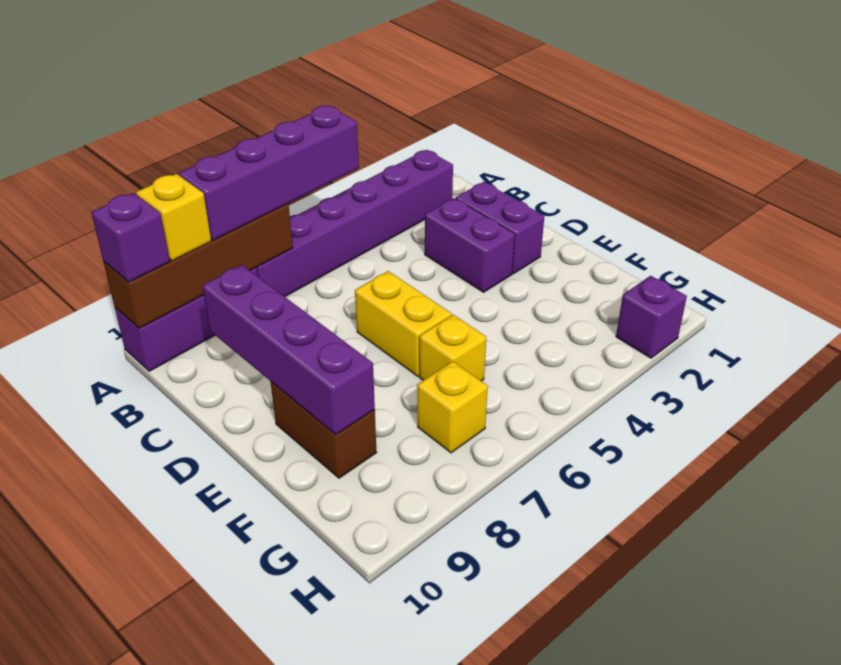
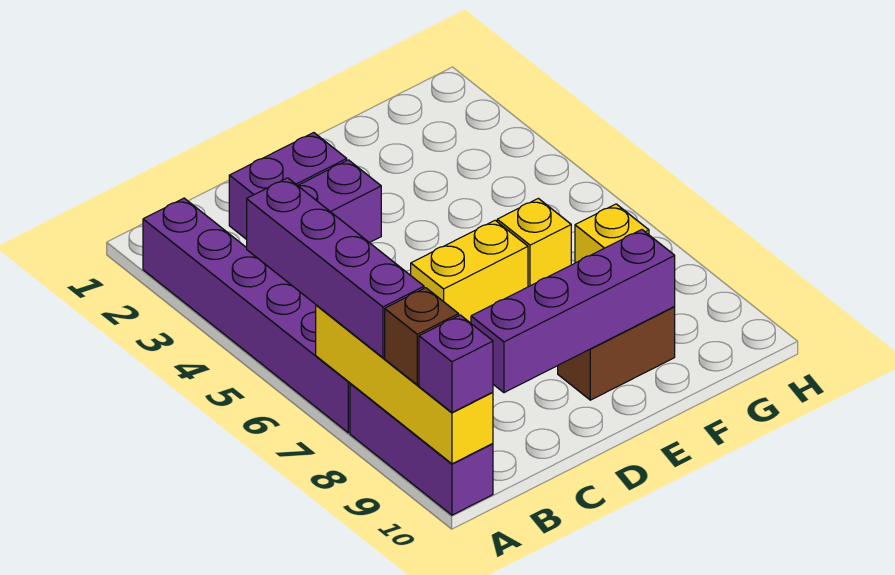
brown brick A7:A10 level 2 -> yellow brick A7:A10 level 2
yellow brick A9 level 3 -> brown brick A9 level 3
purple brick H2 level 1 -> none

